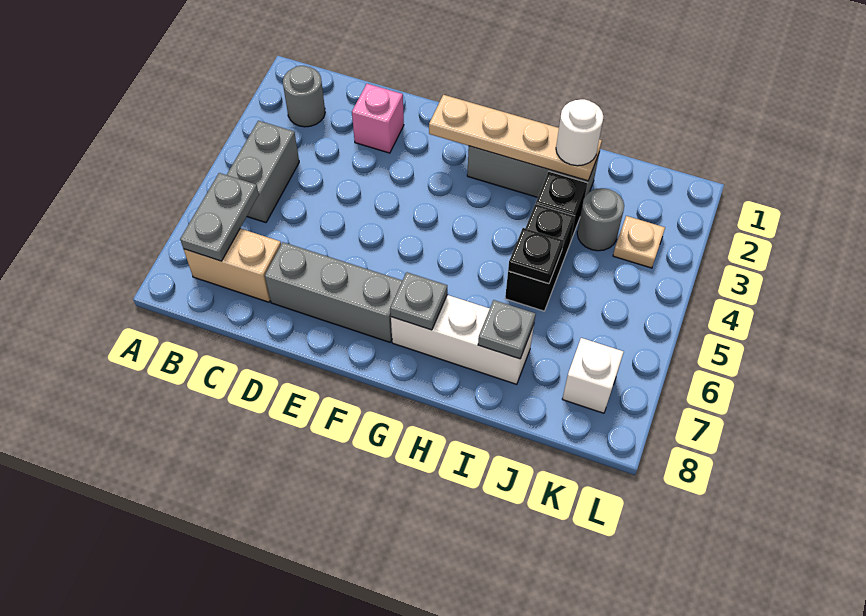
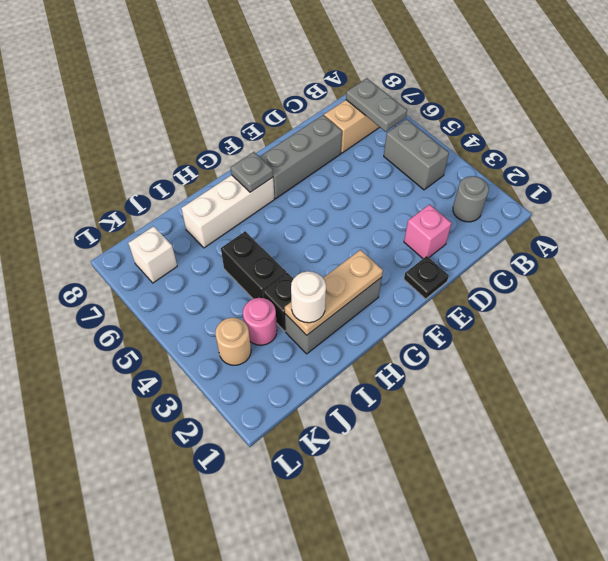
tan plate F2:I2 level 2 -> tan plate G2:I2 level 2
black plate I5 level 2 -> black plate E1 level 1
grey plate I7 level 2 -> none
grey round brick J3 level 1 -> pink round brick J3 level 1
tan plate K3 level 1 -> tan round brick K3 level 1

